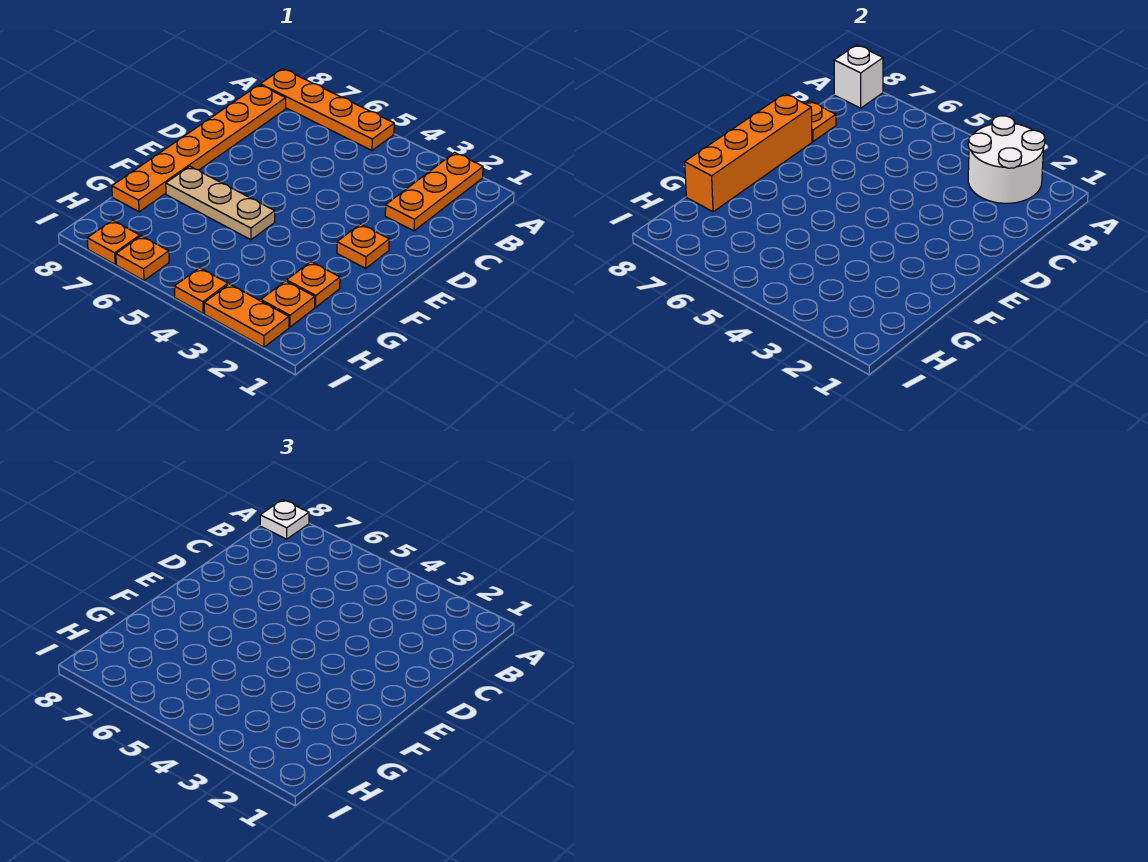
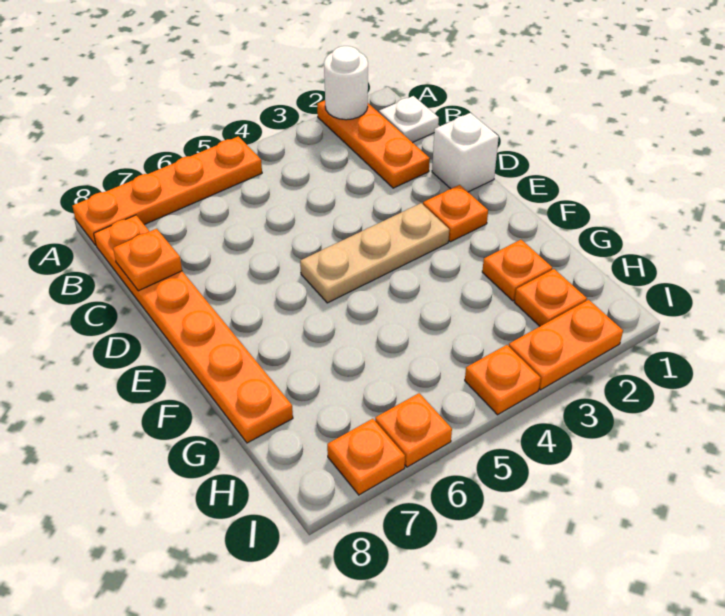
white round brick A2:B3 level 2 -> white round brick A2 level 2
white brick A8 level 2 -> white brick D1 level 1
white plate A8 level 3 -> white plate B1 level 1
orange brick D8:G8 level 2 -> none
tan plate F5:F7 level 1 -> tan plate E3:E5 level 1

